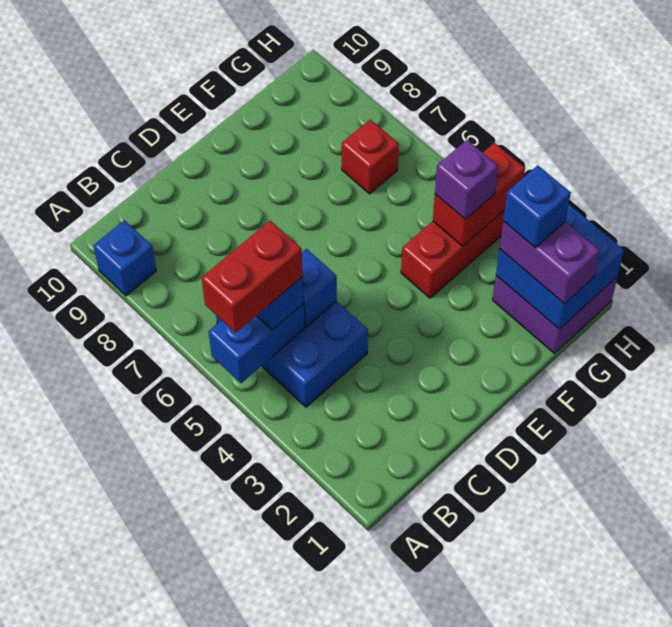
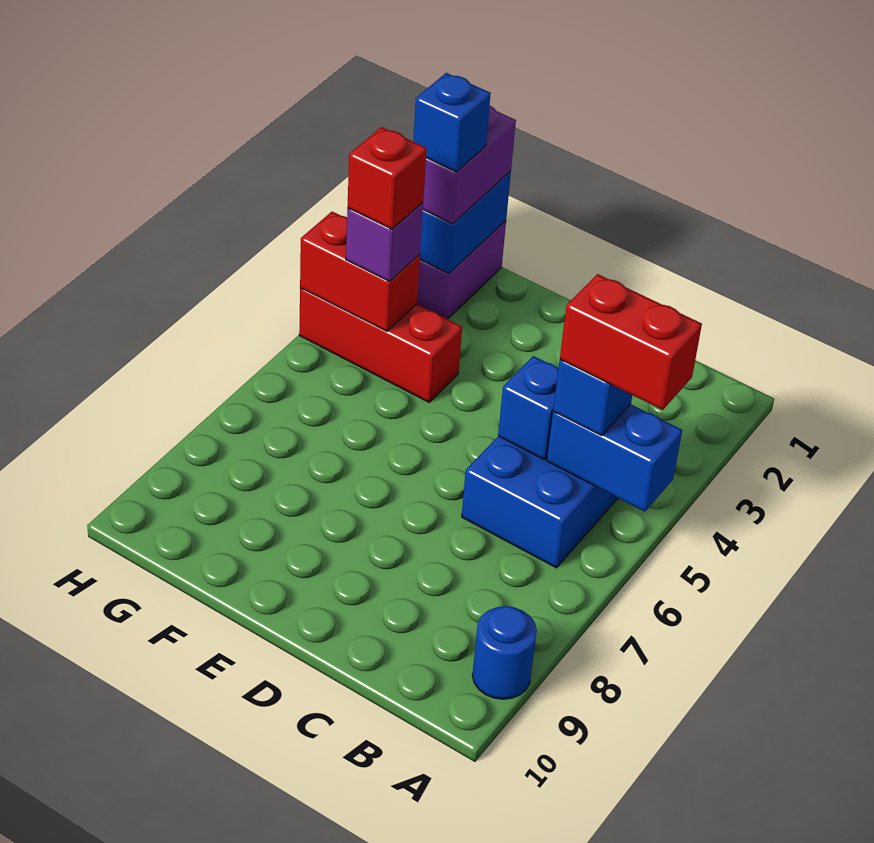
blue brick A9 level 1 -> blue round brick A9 level 1
red brick G7 level 1 -> red brick G4 level 4

